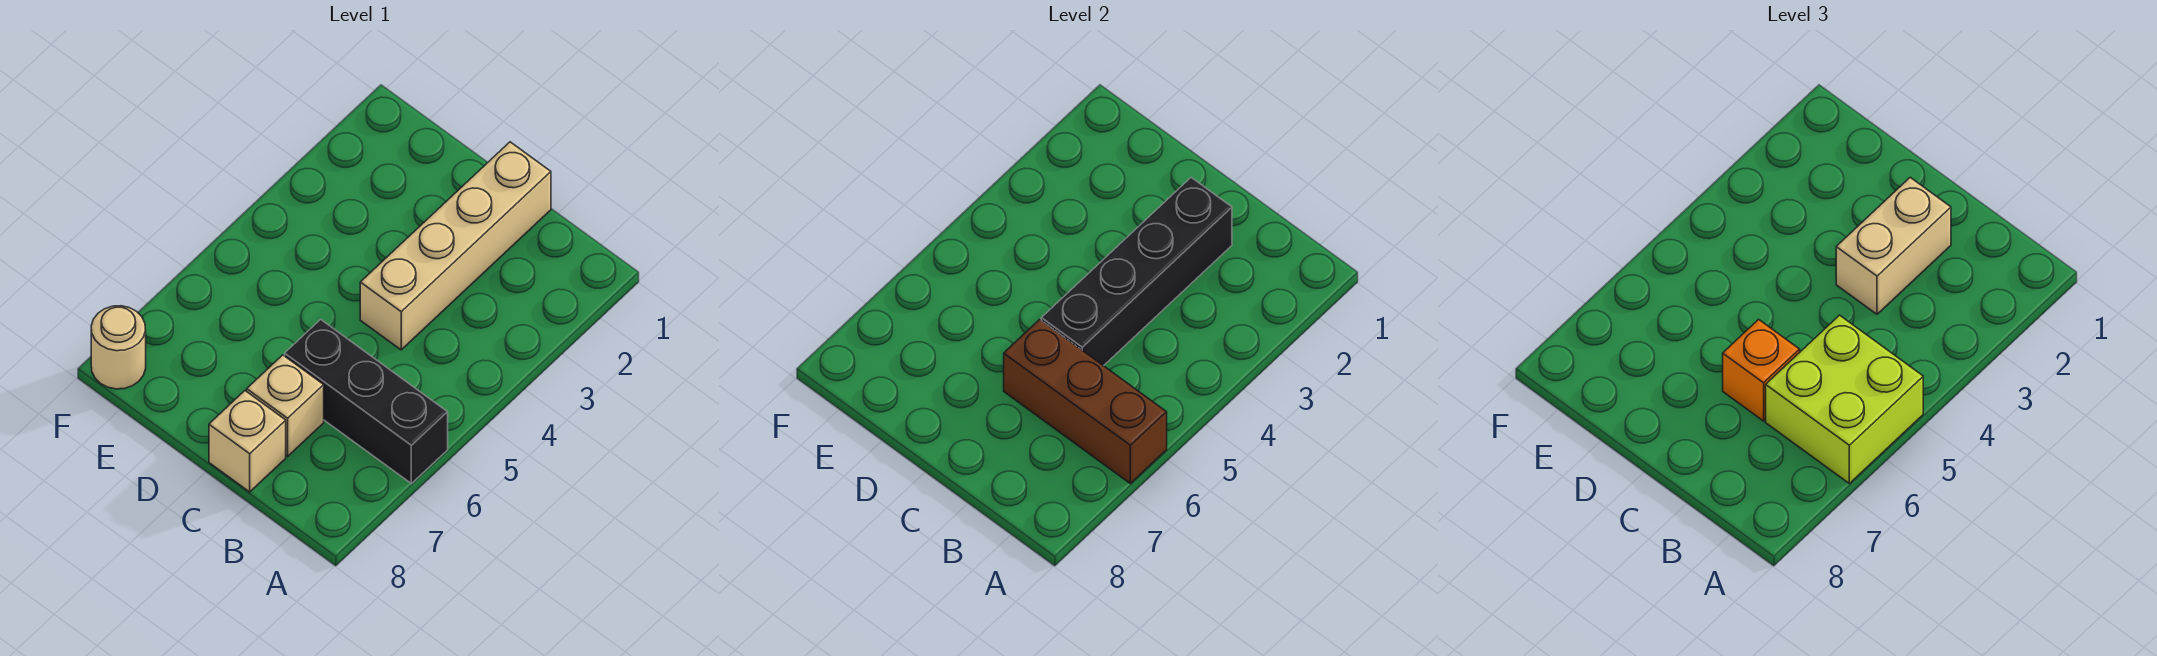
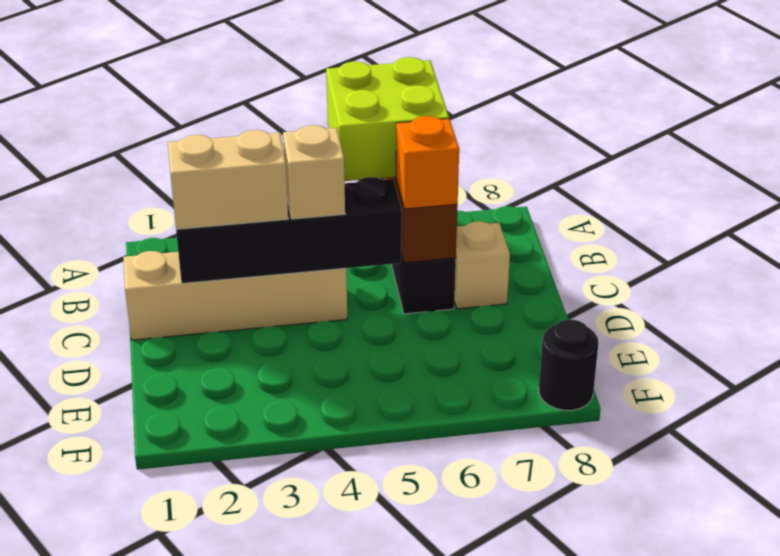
tan brick C8 level 1 -> tan brick C4 level 3
tan round brick F8 level 1 -> black round brick F8 level 1

